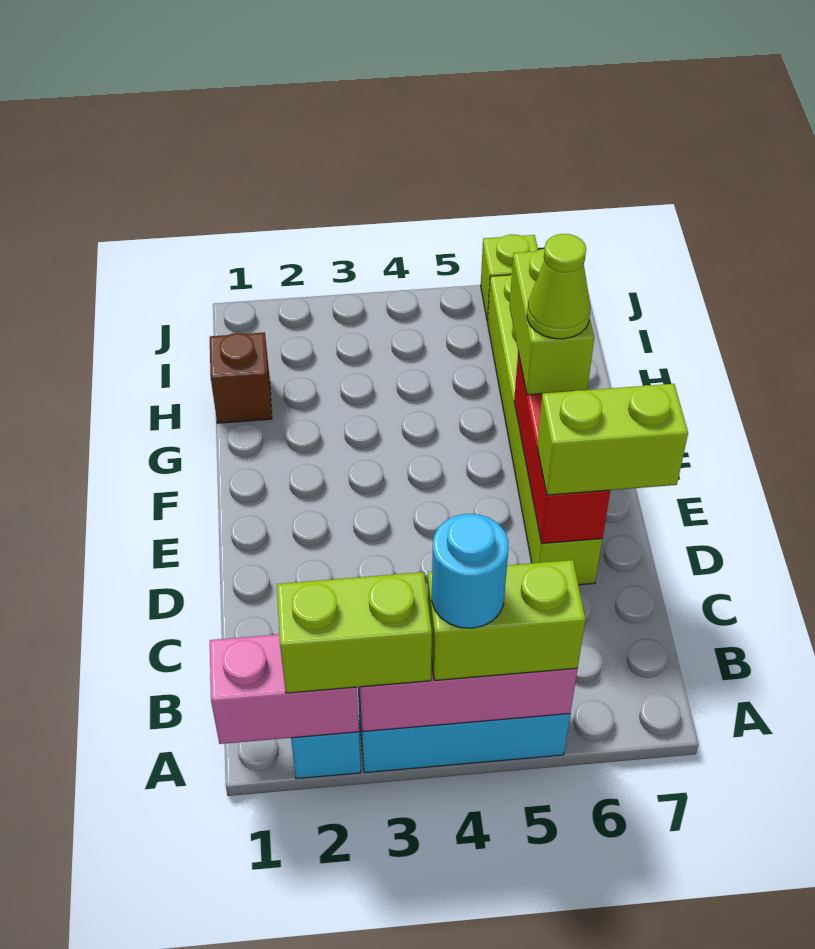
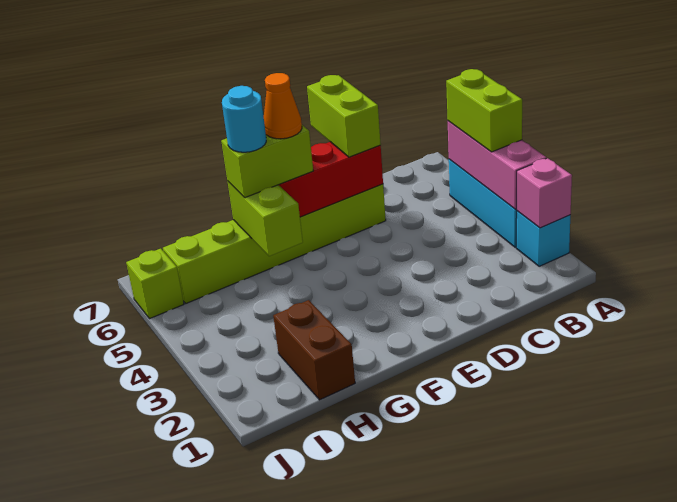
pink brick A1:A2 level 2 -> pink brick A2 level 2
lime brick A2:A3 level 3 -> lime brick G5:G6 level 2
cyan round brick A4 level 4 -> cyan round brick G6 level 4
lime cone F6 level 4 -> orange cone F6 level 4
brown brick H1 level 1 -> brown brick H1:H2 level 1

